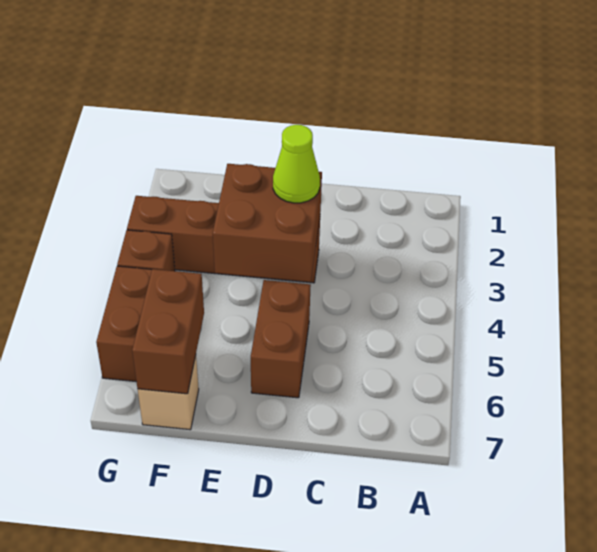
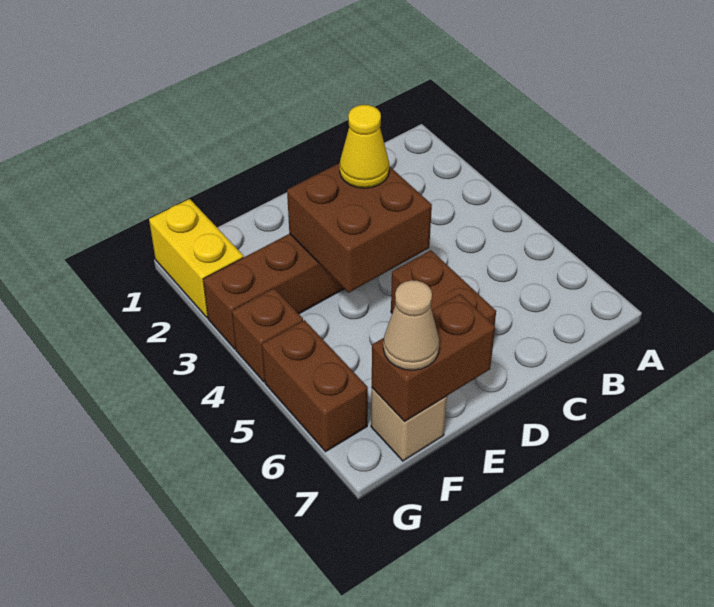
lime cone D3 level 3 -> yellow cone D3 level 3
brown brick F6:F7 level 2 -> brown brick E7:F7 level 2
none -> tan cone F7 level 3
none -> yellow brick G1:G2 level 1

